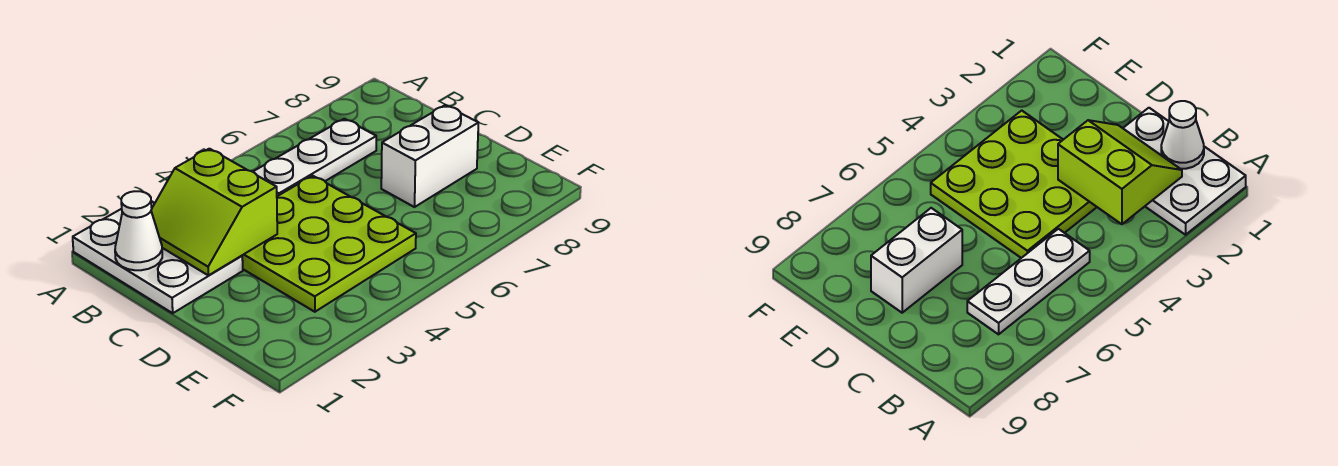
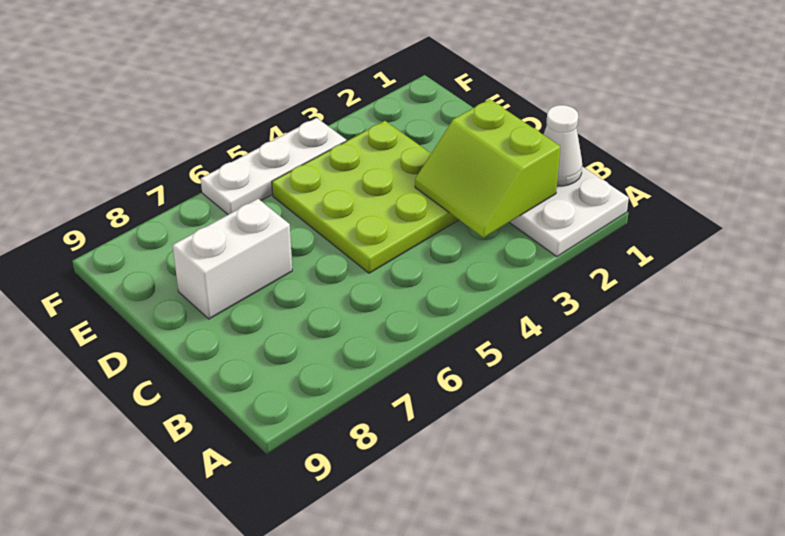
lime slope B2:C3 level 2 top 3 -> lime slope B2:C3 level 2 top 2
white plate B5:B7 level 1 -> white plate F4:F6 level 1

